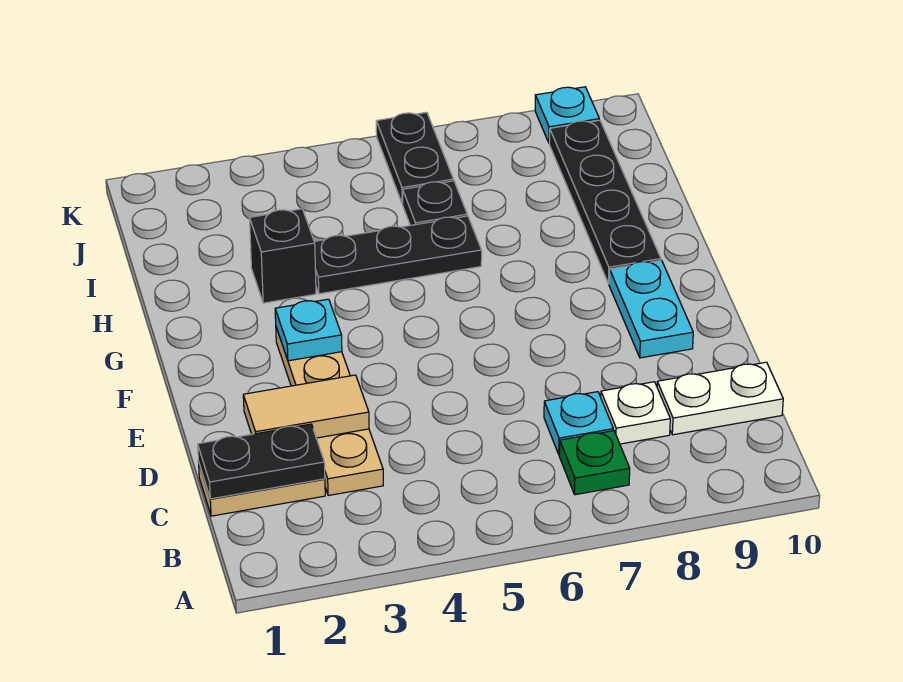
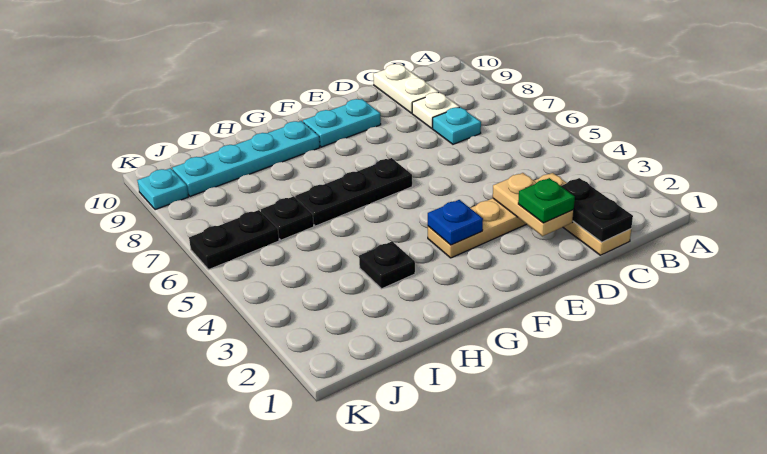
green plate B7 level 1 -> green plate D2 level 3
tan tile D2:D3 level 2 -> tan plate D2:D3 level 2
cyan plate F3 level 2 -> blue plate F3 level 2
black plate G9:J9 level 1 -> cyan plate G9:J9 level 1
black brick H3 level 1 -> black plate H3 level 1
black plate H4:H6 level 1 -> black plate F6:H6 level 1

